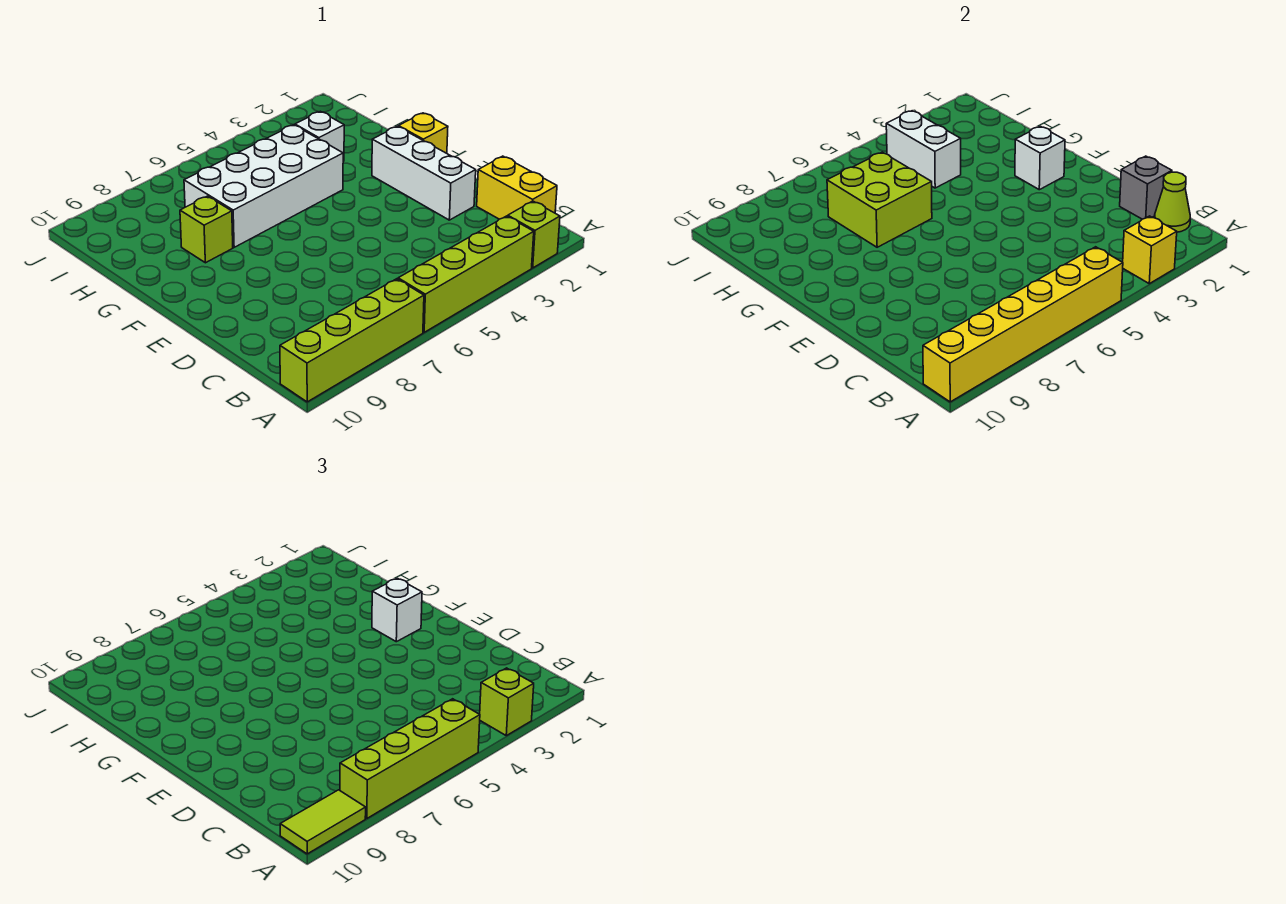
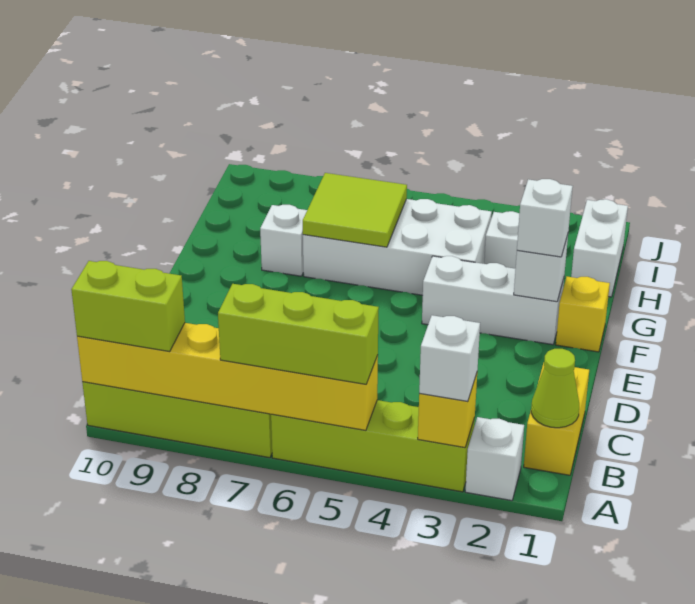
lime brick A2 level 1 -> white brick A2 level 1
lime brick A3 level 3 -> white brick A3 level 3
lime brick A5:A8 level 3 -> lime brick A5:A7 level 3
lime tile A9:A10 level 3 -> lime brick A9:A10 level 3
grey brick C1 level 2 -> none
white brick D2:F2 level 1 -> white brick F2:F4 level 1
lime brick G6:H7 level 2 -> lime tile G6:H7 level 2
lime brick G8 level 1 -> white brick G8 level 1
white brick H4:I4 level 2 -> white brick H1:I1 level 1

